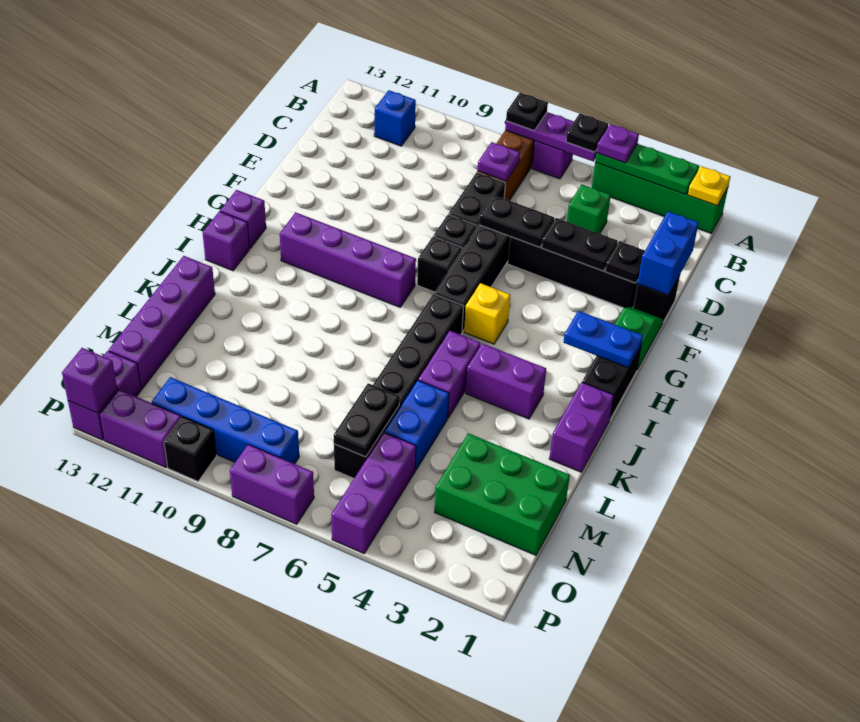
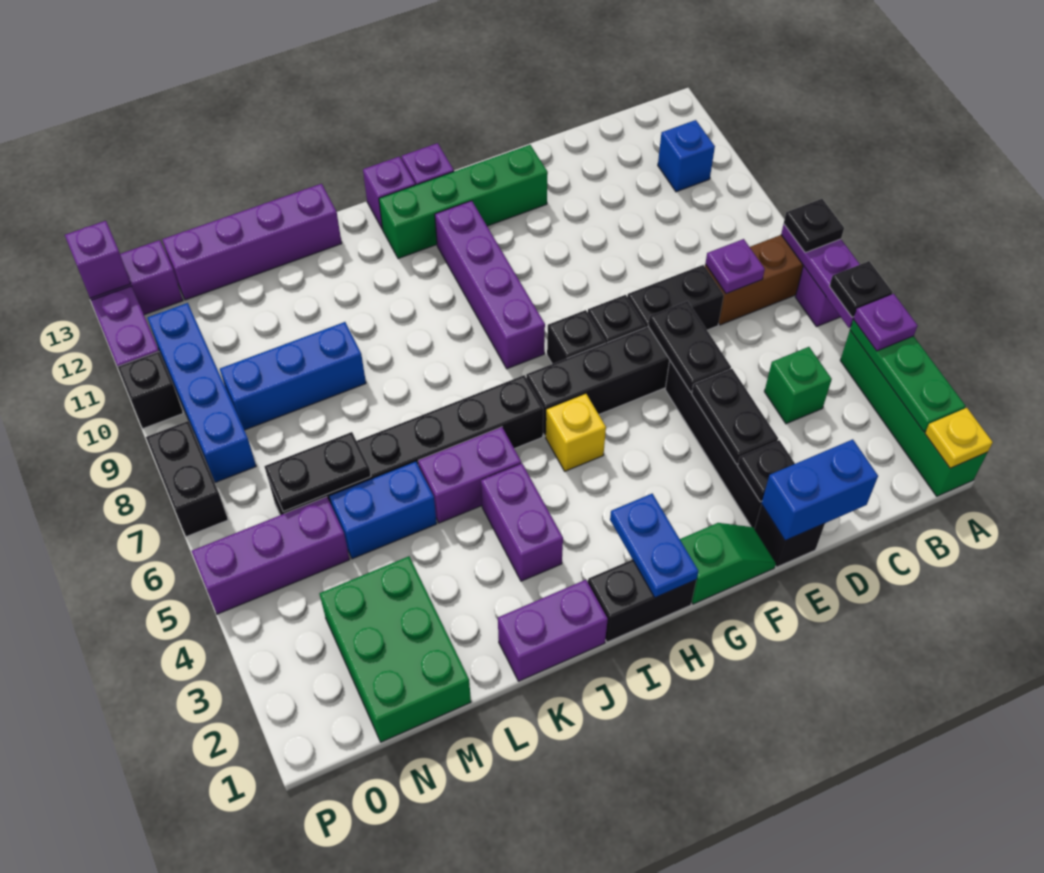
none -> green brick F12:I12 level 1
none -> blue brick L9:N9 level 1
purple brick P7:P8 level 1 -> black brick P7:P8 level 1

